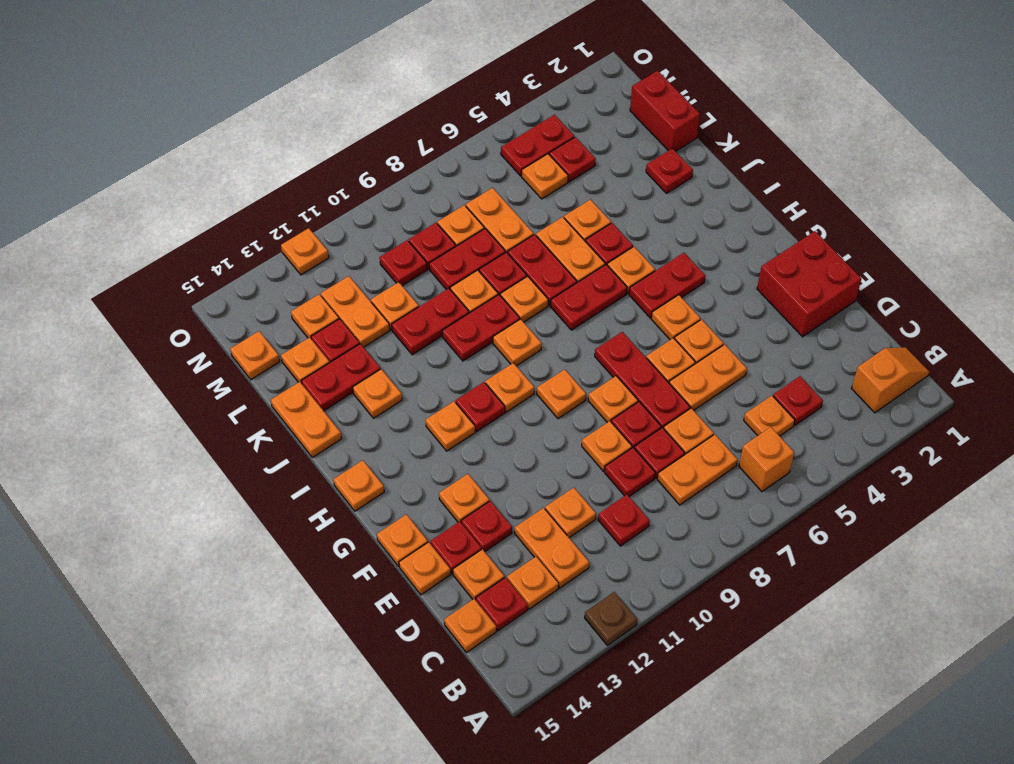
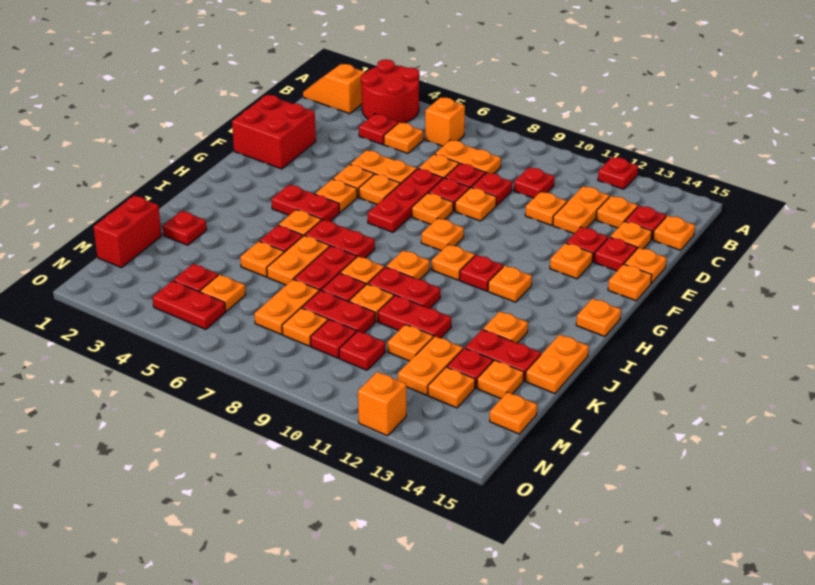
none -> red round brick A3:B4 level 1
brown plate A12 level 1 -> red plate A12 level 1
orange plate O12 level 1 -> orange brick O12 level 1

